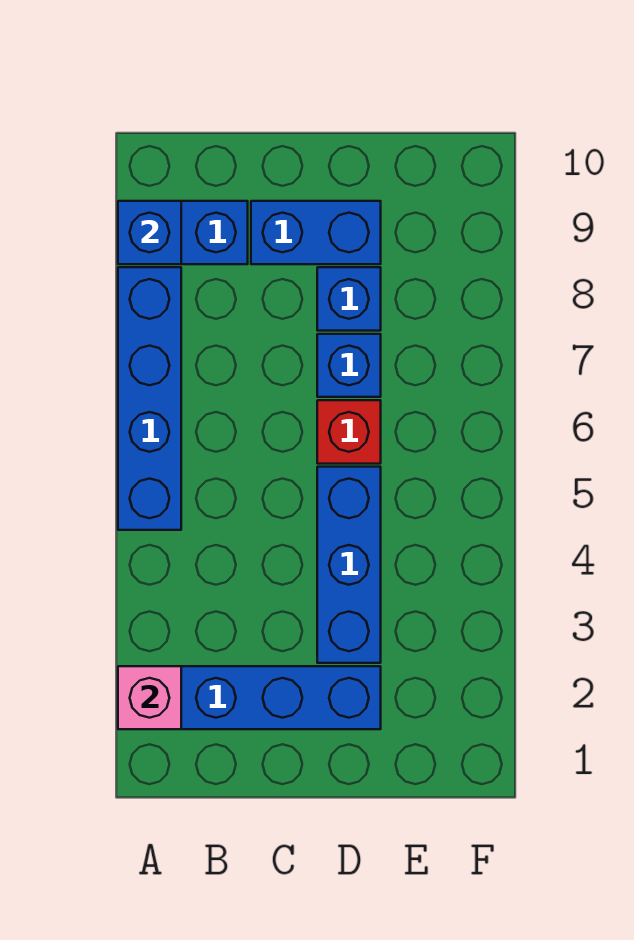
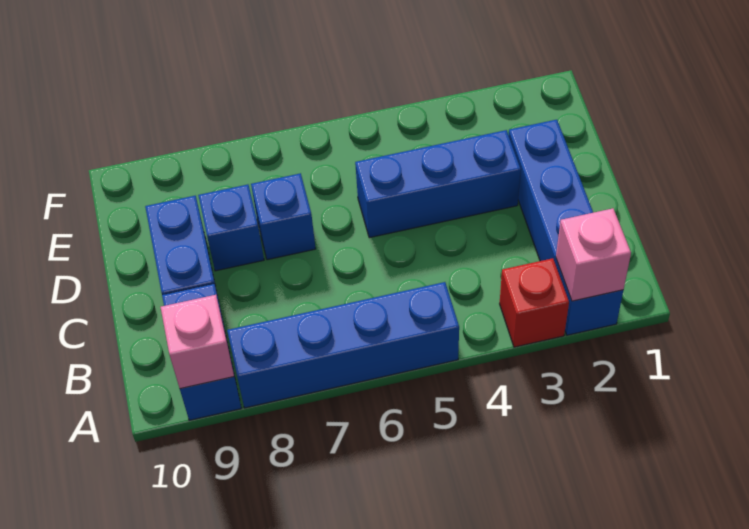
blue brick A9 level 2 -> pink brick A9 level 2
red brick D6 level 1 -> red brick A3 level 1

